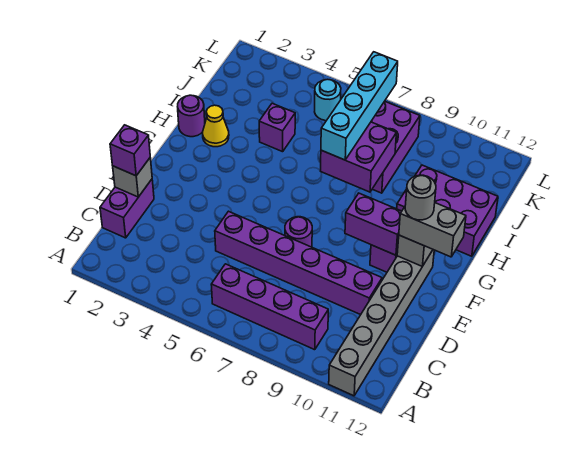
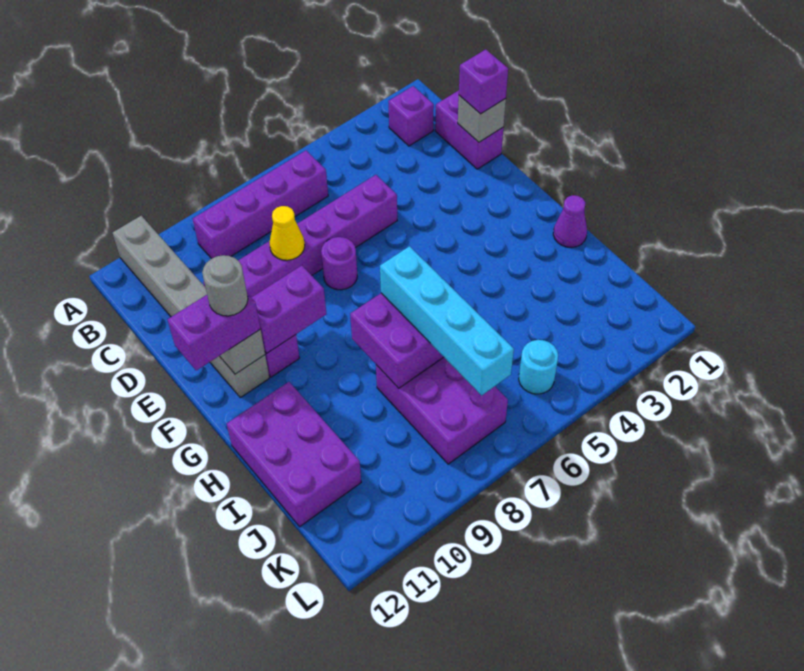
grey brick F11:F12 level 3 -> purple brick F11:F12 level 3
purple round brick H1 level 1 -> purple cone H1 level 1
yellow cone H2 level 1 -> yellow cone D8 level 2
purple brick H10:I12 level 1 -> purple brick H11:J12 level 1
purple brick I4 level 1 -> purple brick B2 level 1

